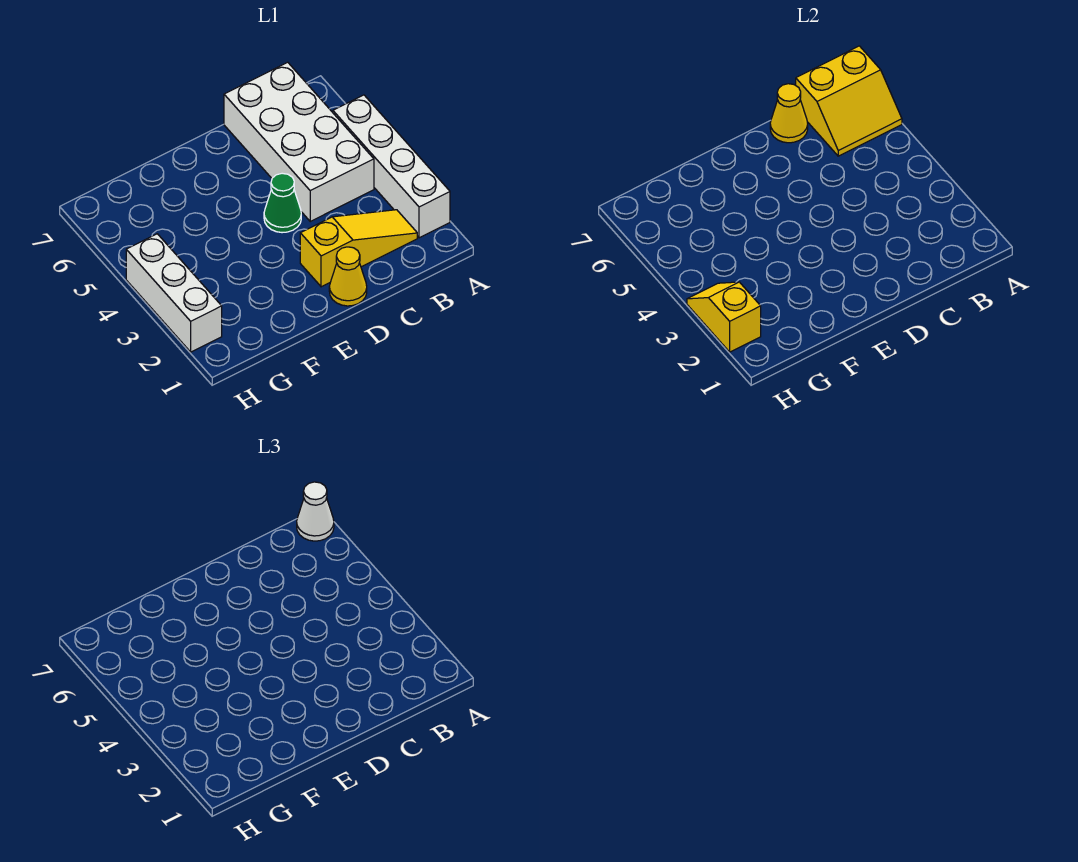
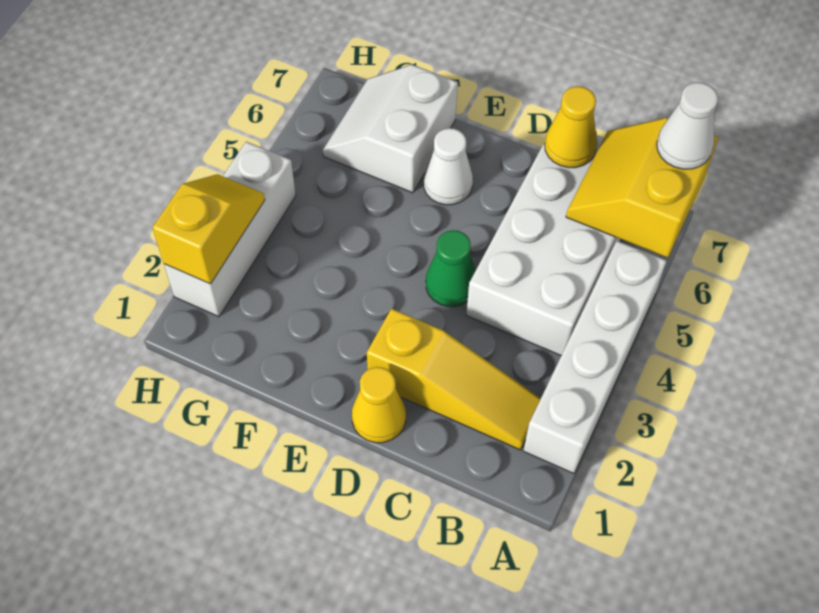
yellow slope A6:B7 level 2 top 7 -> yellow slope A6:B7 level 2 top A
none -> white cone E6 level 1
none -> white slope F6:G7 level 1 top F

